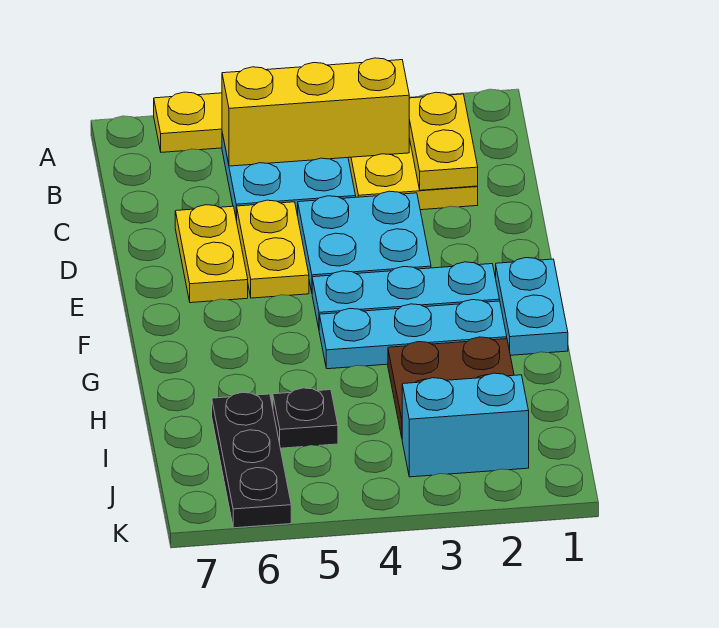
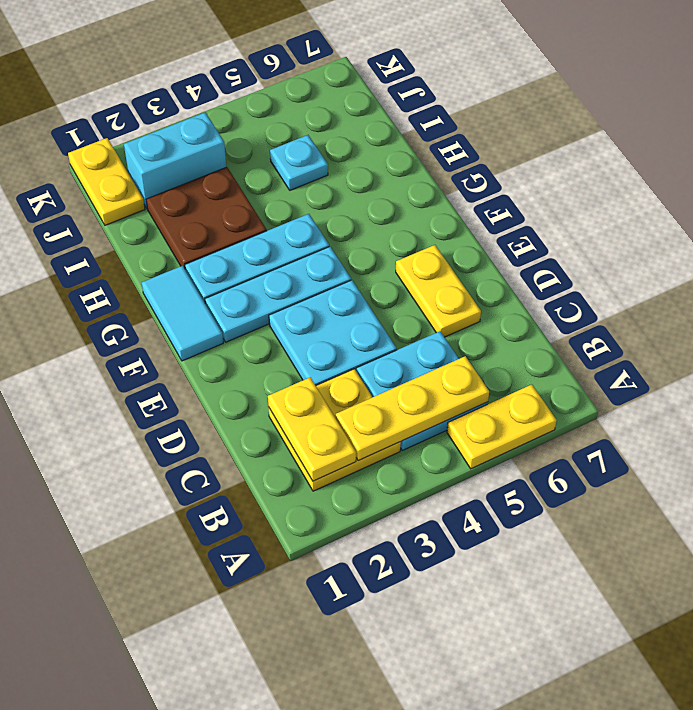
yellow brick B3:B5 level 2 -> yellow plate B3:B5 level 2
yellow plate D5:E5 level 1 -> yellow plate J1:K1 level 1
cyan plate F1:G1 level 1 -> cyan tile F1:G1 level 1
black plate I5 level 1 -> cyan plate I5 level 1
black plate I6:K6 level 1 -> none

